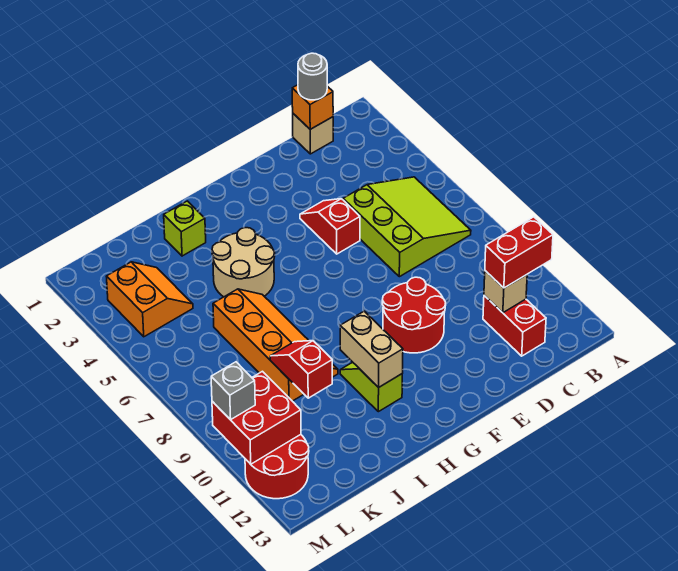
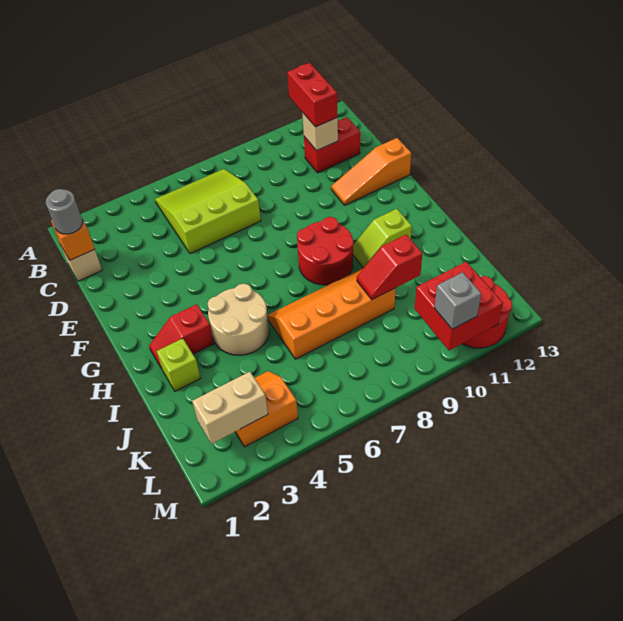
red slope E4:E5 level 1 top 5 -> red slope H2:H3 level 1 top 3
red round brick E9:F10 level 1 -> red round brick G8:H9 level 1
none -> orange slope E11:E13 level 1 top 13
tan brick H10:H11 level 2 -> tan brick L2:L3 level 2

